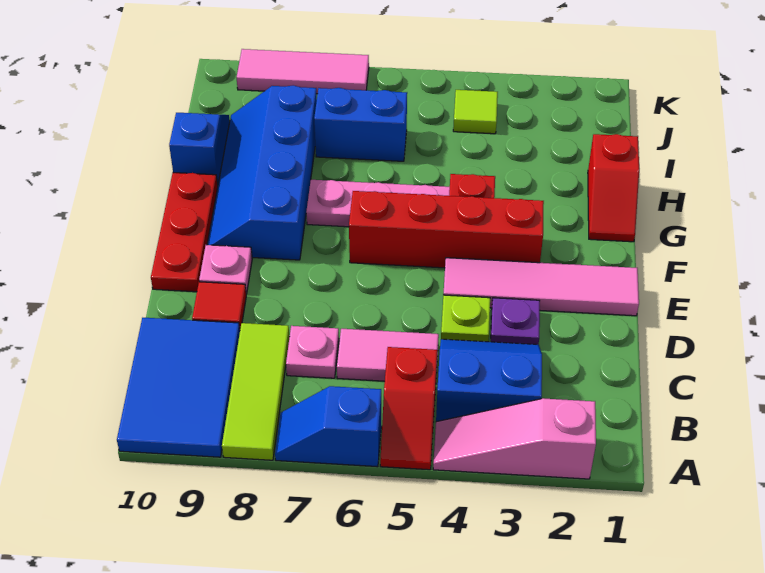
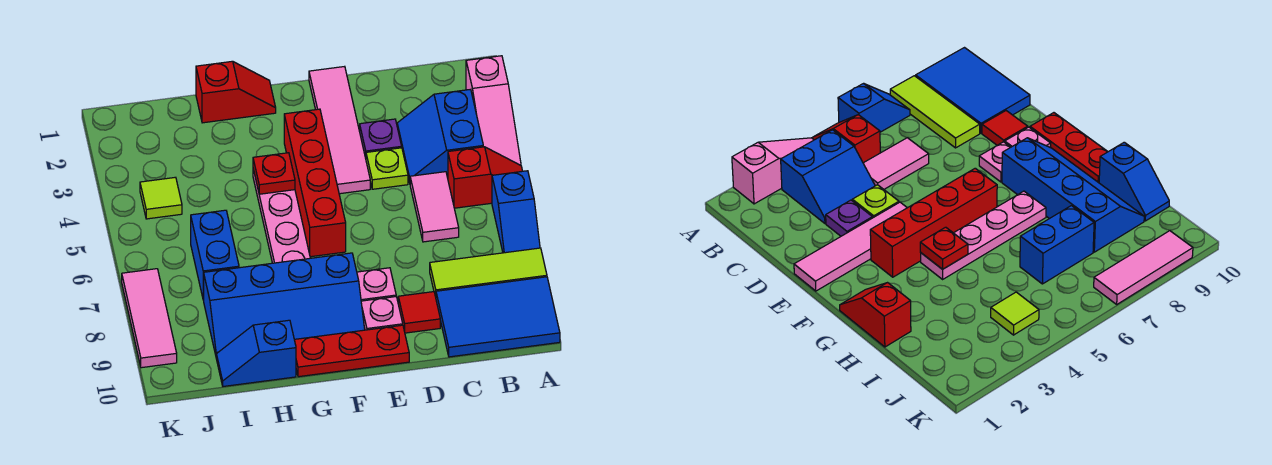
pink plate C7 level 1 -> pink plate E8 level 1

